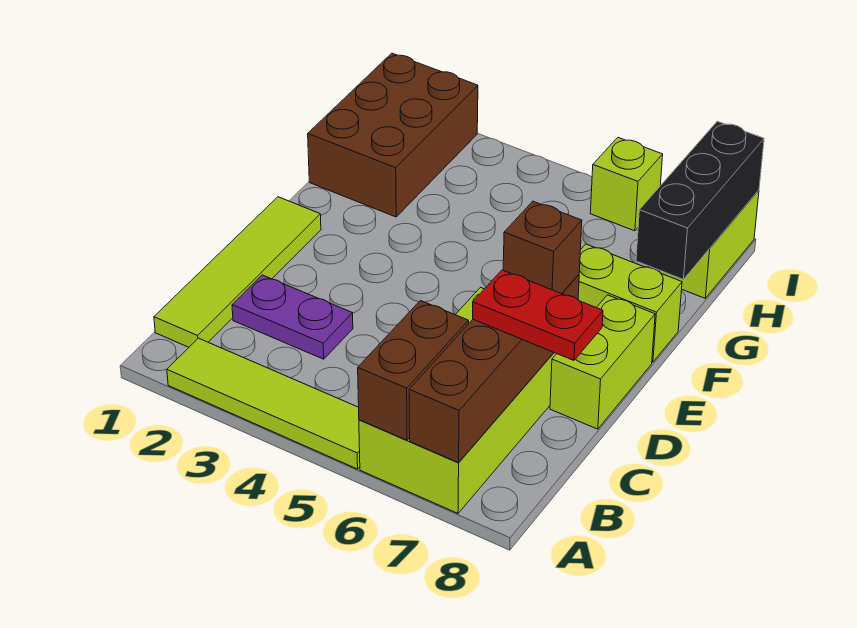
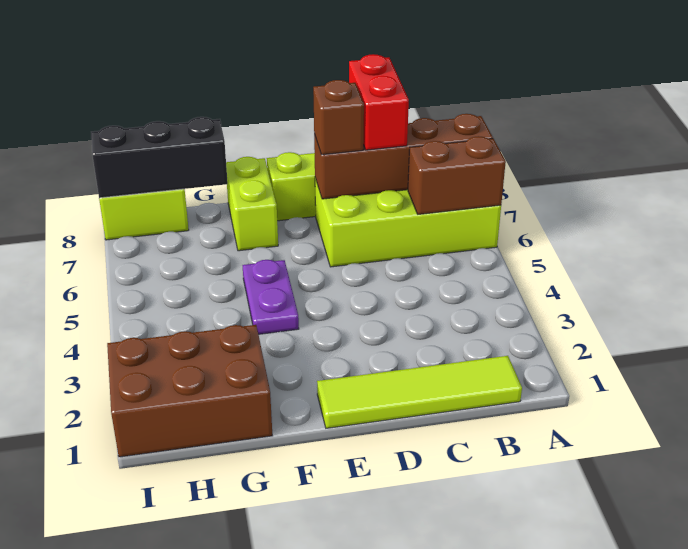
lime tile A2:A5 level 1 -> none
purple plate C2:C3 level 1 -> purple plate F4:F5 level 1
red plate C7:C8 level 3 -> red brick C7:C8 level 3
lime brick I6 level 1 -> none

